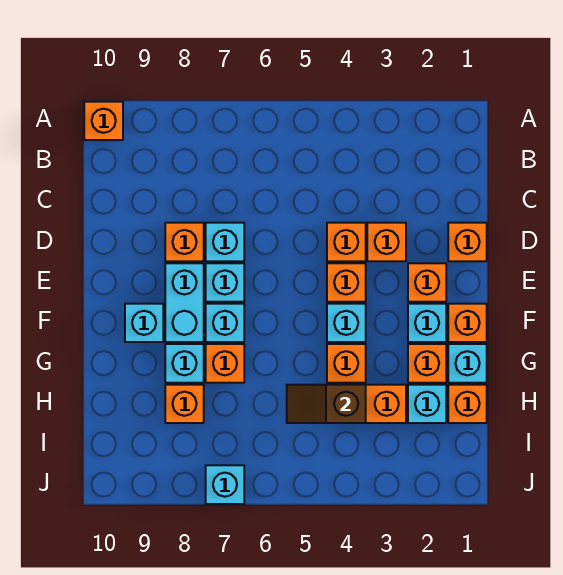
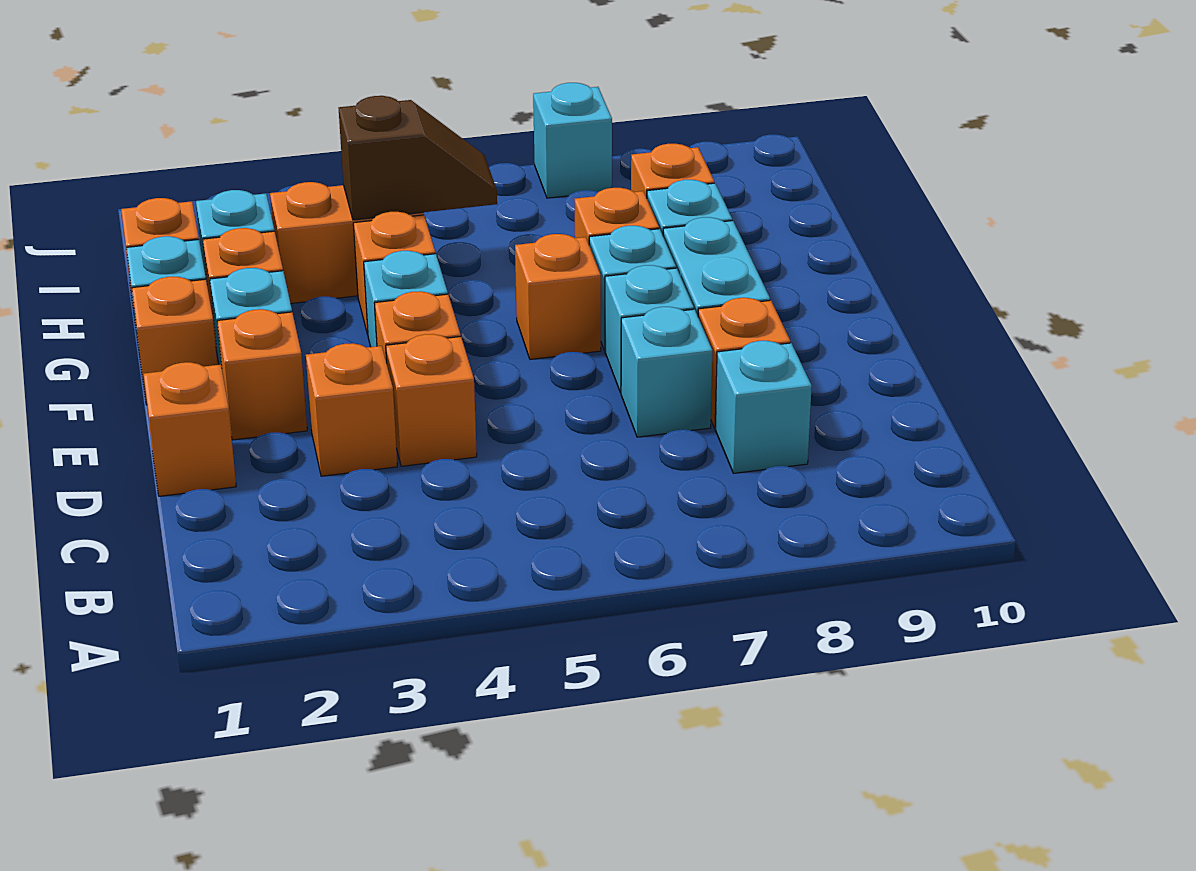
orange brick A10 level 1 -> orange brick F6 level 1
cyan brick F9 level 1 -> cyan brick C8 level 1

